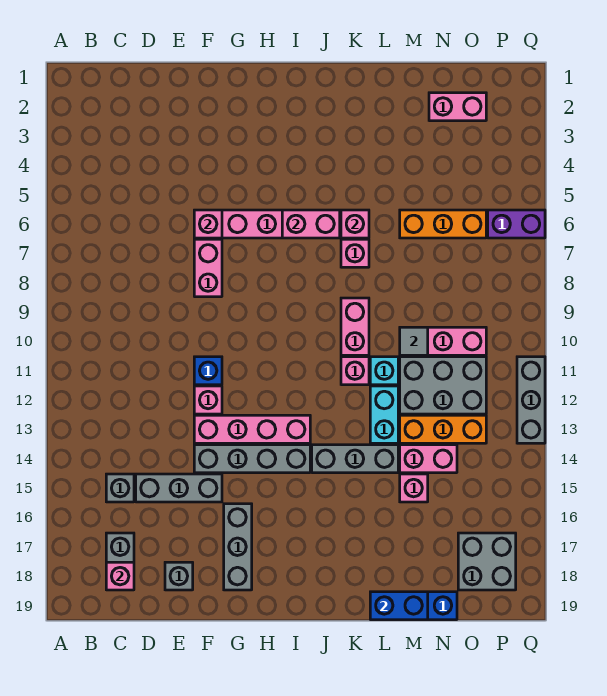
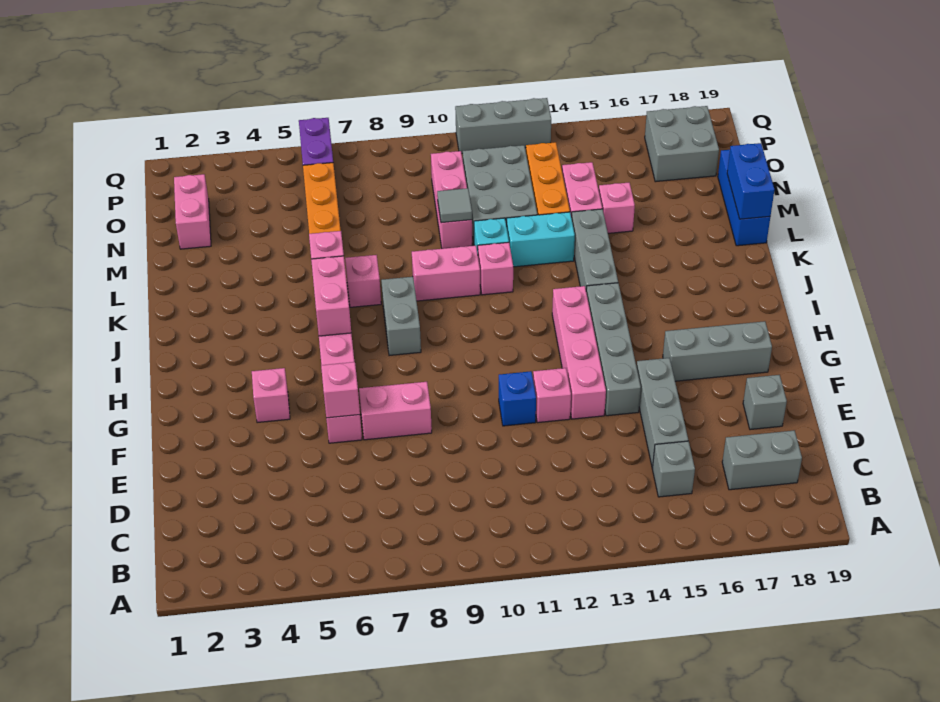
pink brick C18 level 2 -> pink brick G4 level 1
none -> grey brick I8:J8 level 1

